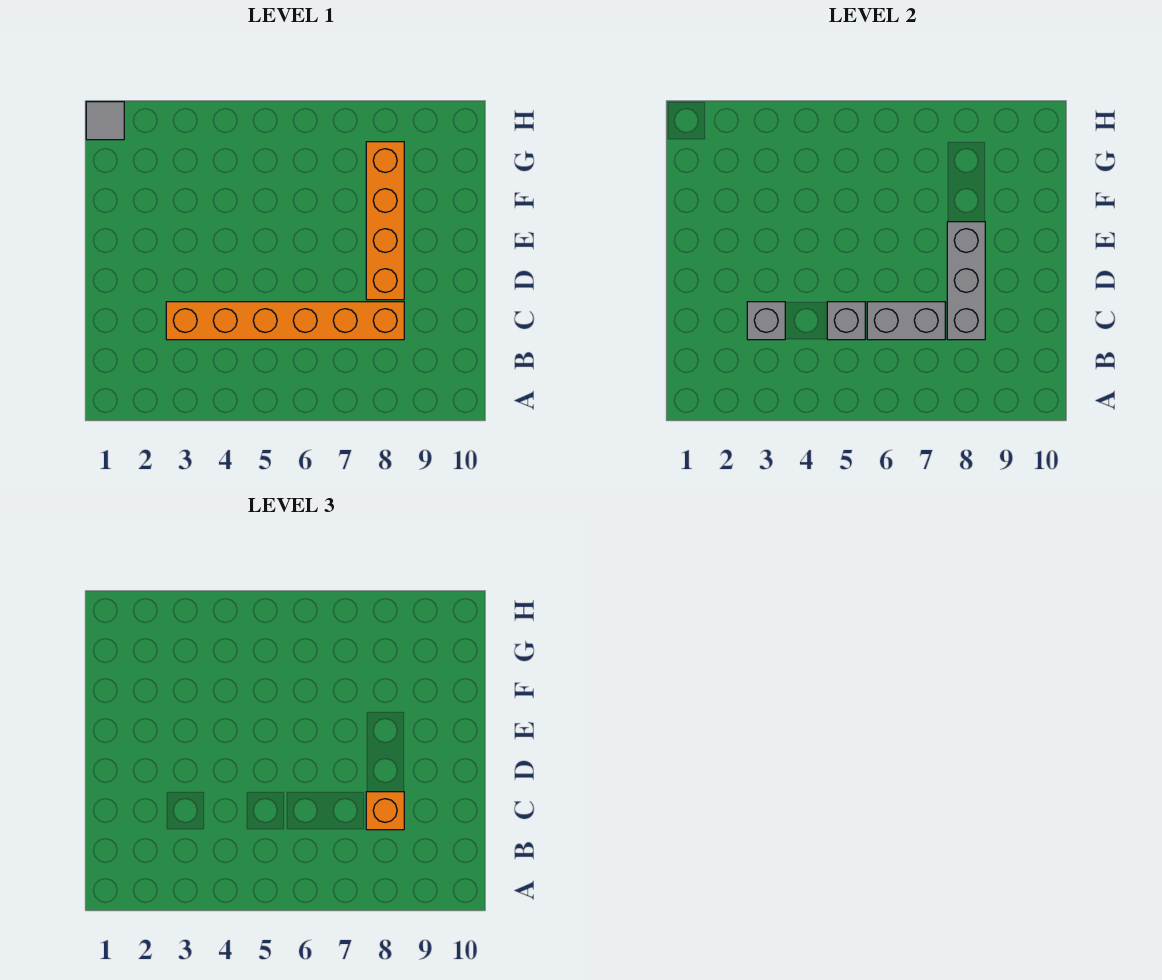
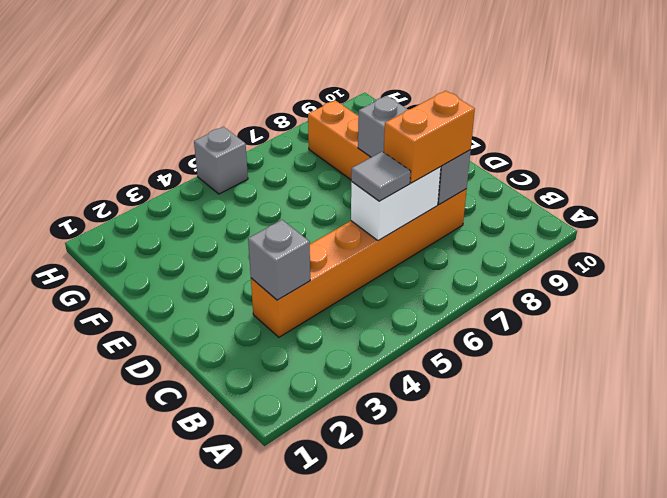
grey brick C5 level 2 -> grey brick H5 level 1
grey brick C6:C7 level 2 -> white brick C6:C7 level 2
orange brick C8 level 3 -> orange brick C7:C8 level 3
grey tile H1 level 1 -> grey tile C6 level 3

